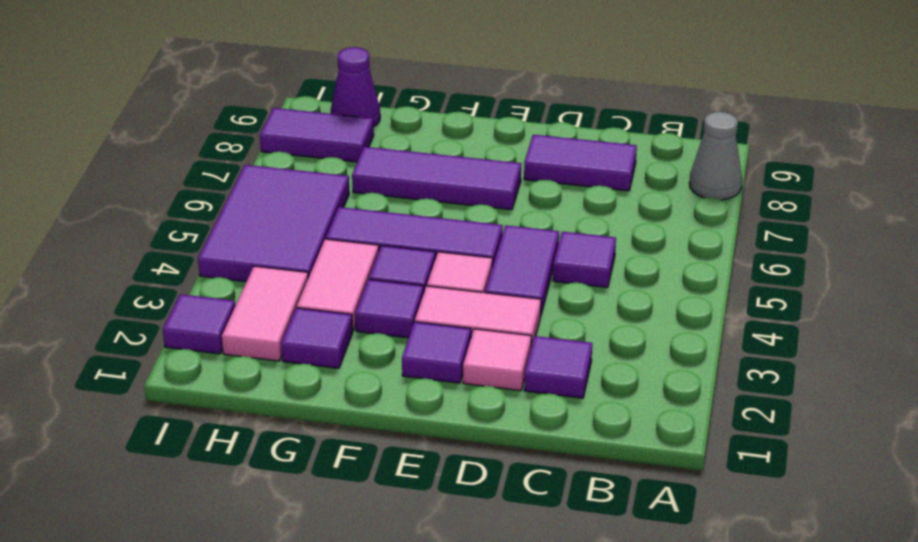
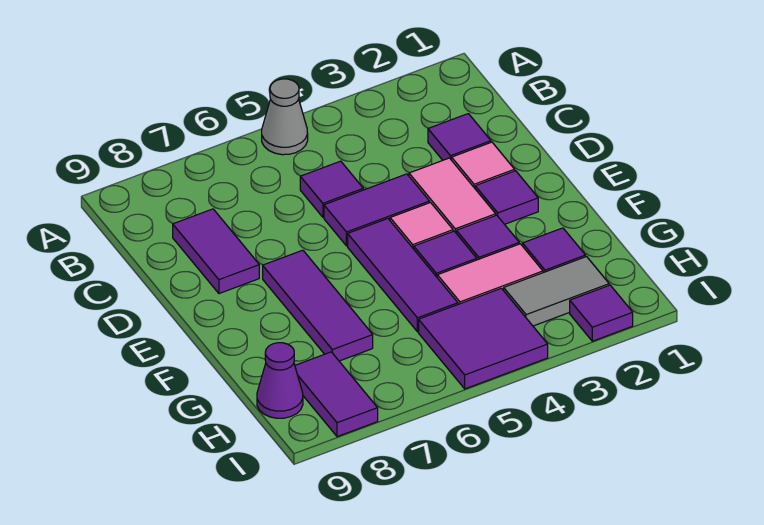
grey cone A8 level 1 -> grey cone A5 level 1
pink tile H2:H3 level 1 -> grey tile H2:H3 level 1
purple tile H4:I6 level 1 -> purple tile H4:I5 level 1

